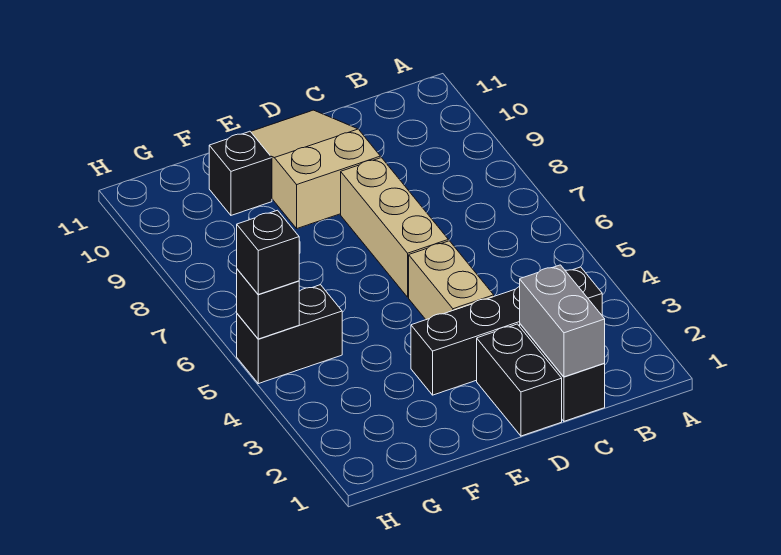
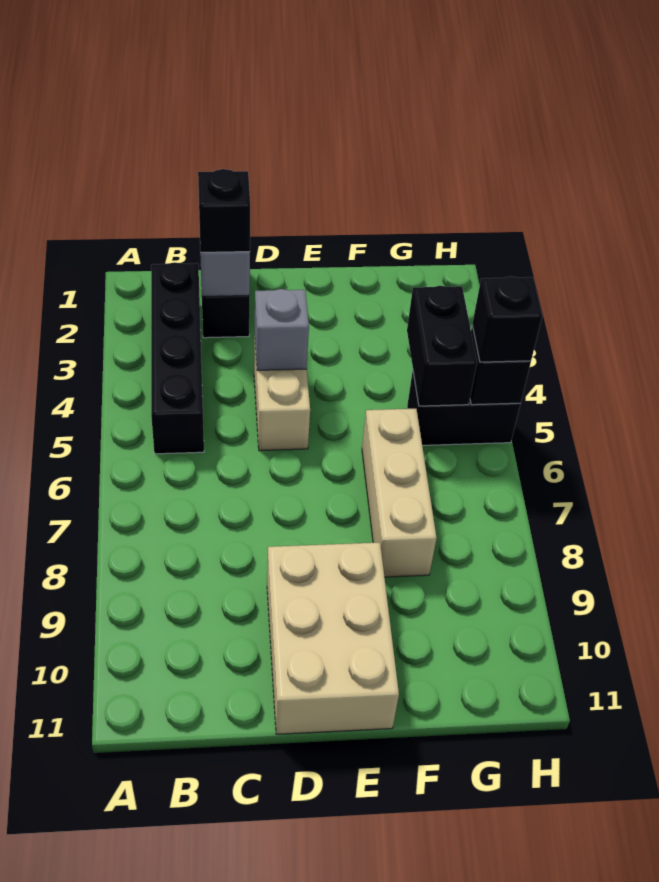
black brick B3:E3 level 1 -> black brick B2:B5 level 1
black brick D1:D2 level 1 -> black brick G4:G5 level 2
none -> grey brick D4 level 2
tan brick D6:D8 level 1 -> tan brick F6:F8 level 1
tan slope D9:E11 level 1 top 9 -> tan brick D9:E11 level 1
black brick F10 level 1 -> black brick C2 level 3

